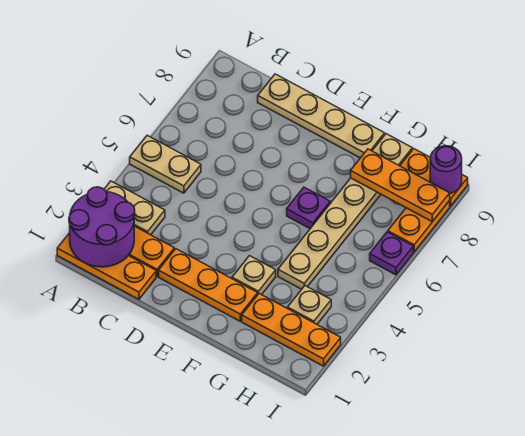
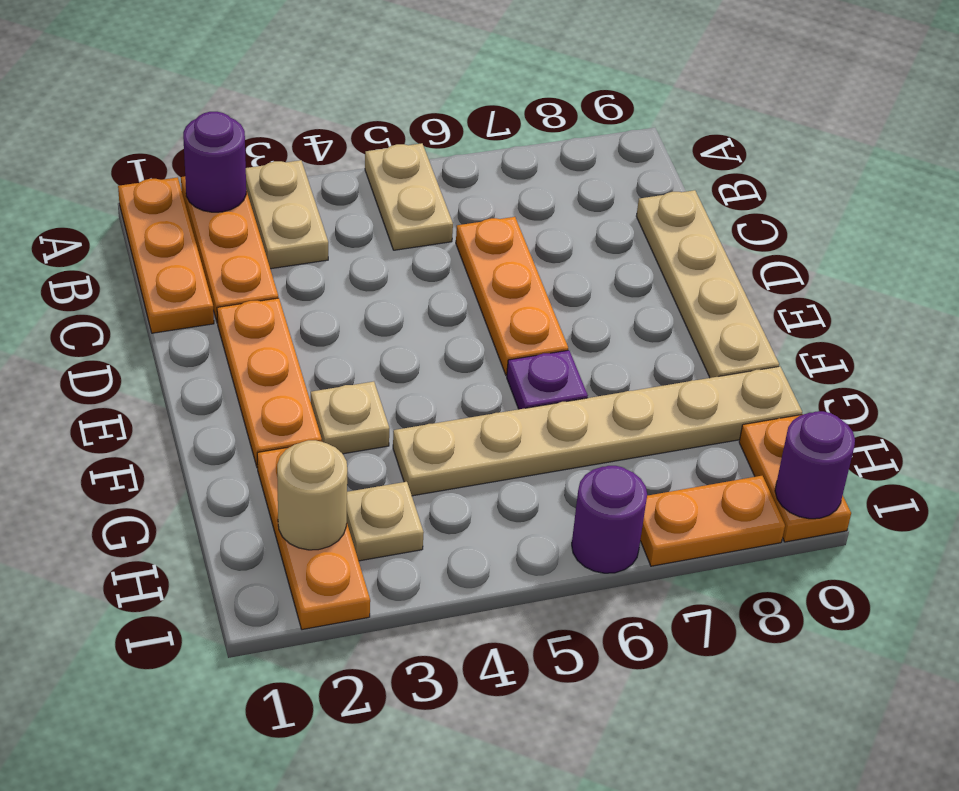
purple round brick A1:B2 level 2 -> purple round brick A2 level 2
orange plate G8:I8 level 2 -> orange plate C6:E6 level 1
none -> tan round brick H2 level 2
purple plate I6 level 1 -> purple round brick I6 level 1

